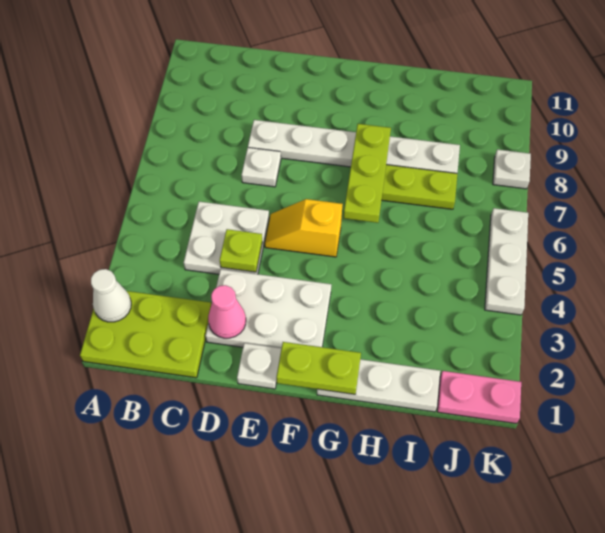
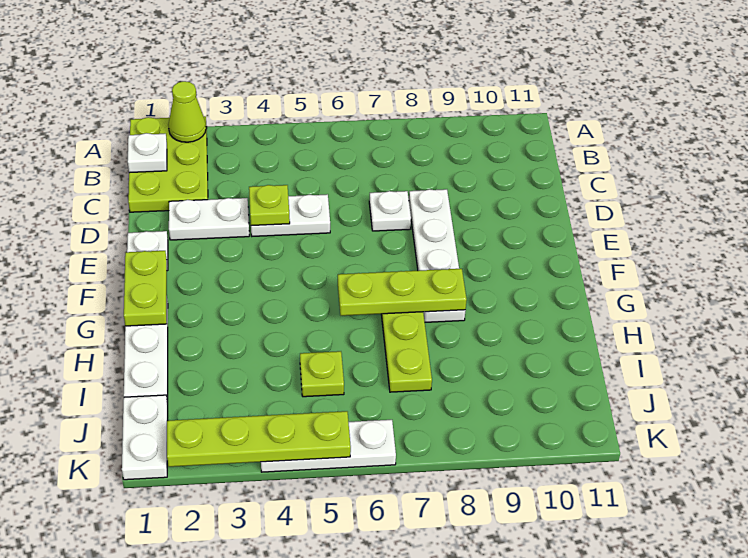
white cone A2 level 2 -> lime cone A2 level 2
white plate C4:D5 level 1 -> white plate D4:D5 level 1
white plate D2:F3 level 1 -> white plate D2:D3 level 1
pink cone D2 level 2 -> none
white plate D8:I8 level 1 -> white plate D8:G8 level 1
yellow slope E5:F5 level 1 top F -> none
none -> lime plate I5 level 1
pink plate J1:K1 level 1 -> white plate J1:K1 level 1
none -> lime plate K2:K5 level 2
white plate K8 level 1 -> white plate B1 level 2

